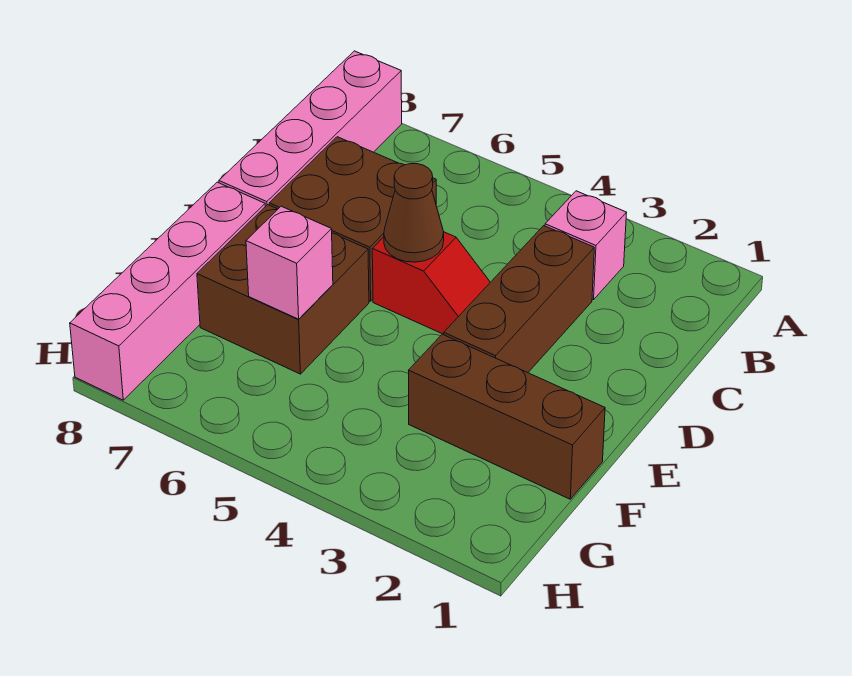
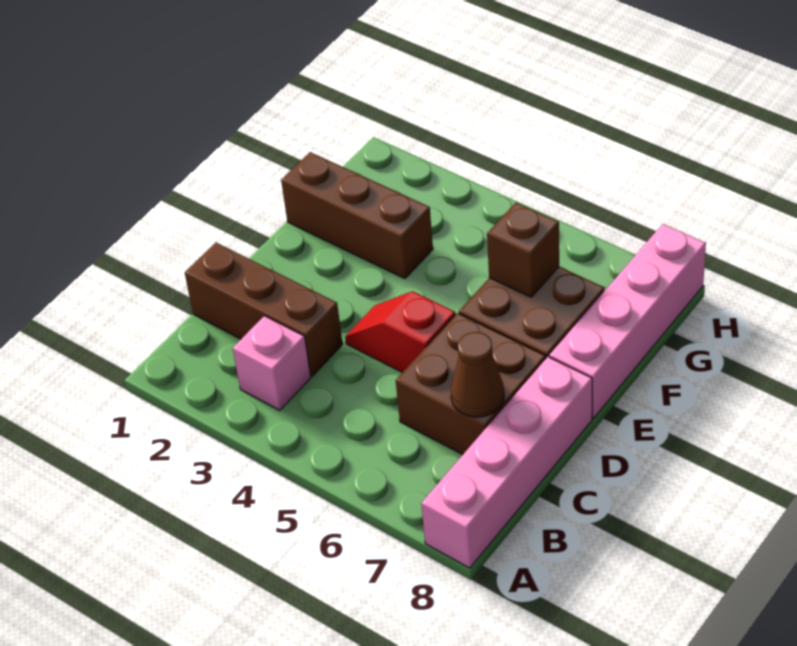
brown brick C3:E3 level 1 -> brown brick C1:C3 level 1
brown cone D5 level 2 -> brown cone C7 level 2
pink brick F6 level 2 -> brown brick F6 level 2

